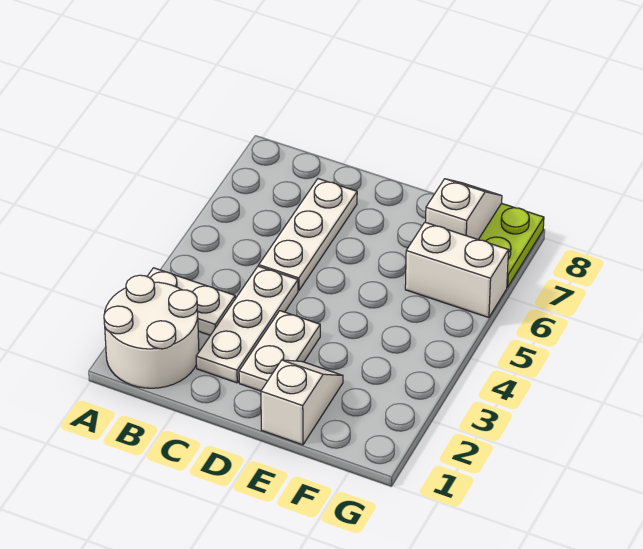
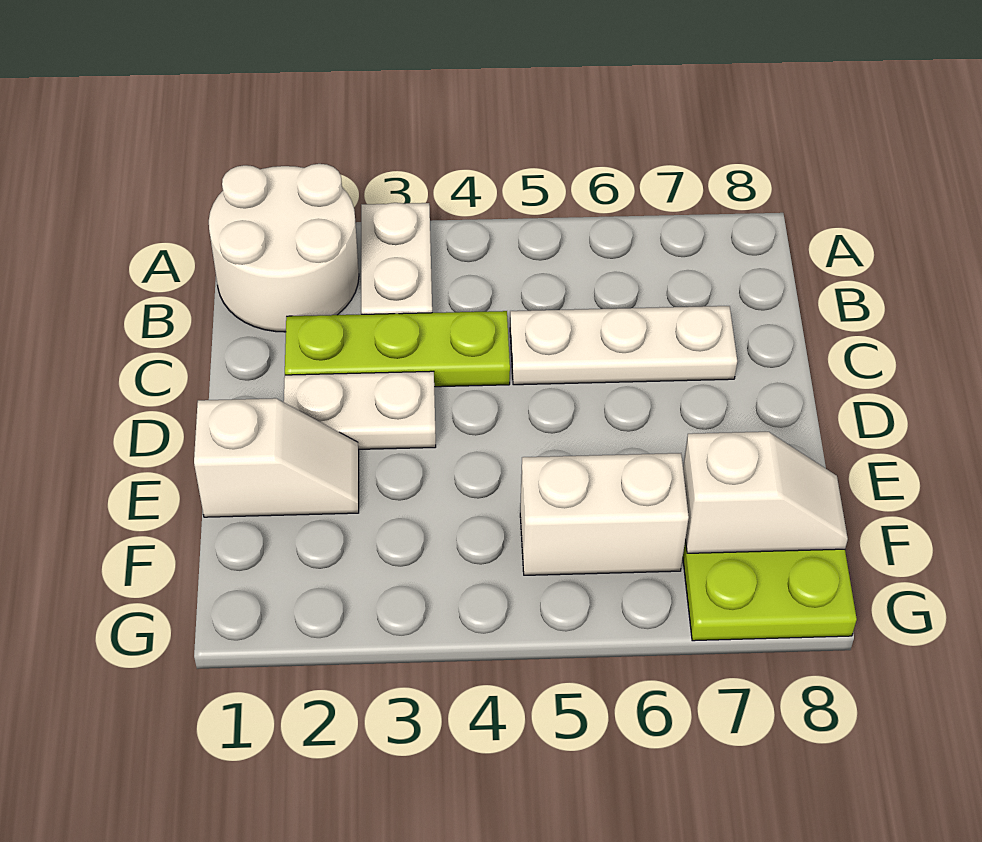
white plate C2:C4 level 1 -> lime plate C2:C4 level 1
white brick F6:G6 level 1 -> white brick F5:F6 level 1

